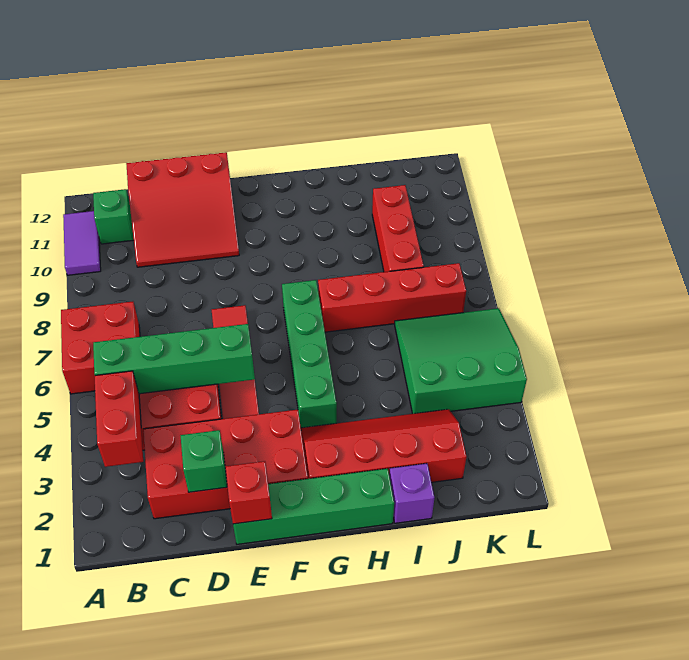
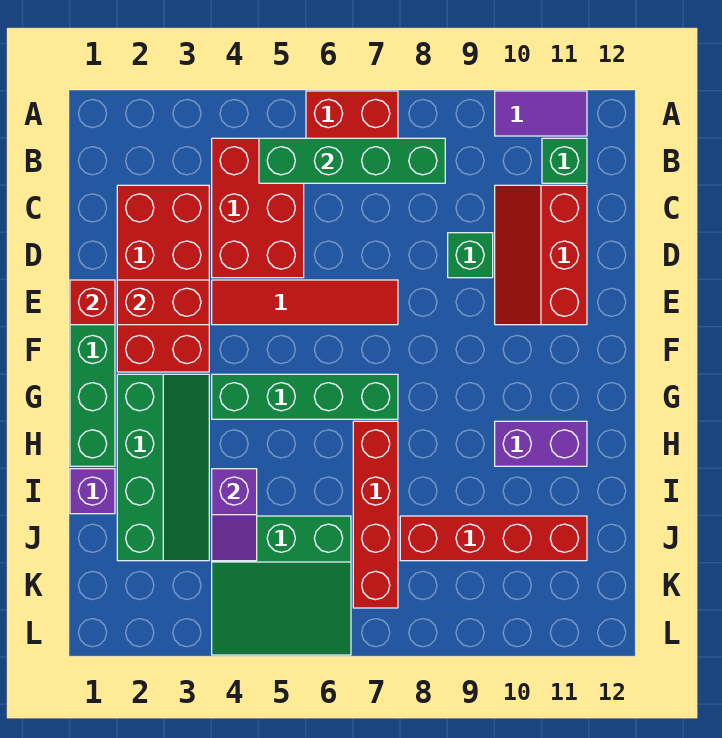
red brick B3:B4 level 2 -> red brick E2:E3 level 2
green brick B5:E5 level 2 -> green brick B5:B8 level 2
red slope C10:E12 level 1 top 12 -> red slope C10:E11 level 1 top 11
green brick D2 level 2 -> green brick D9 level 1
red slope G2:J3 level 1 top 2 -> green slope G2:J3 level 1 top 2
none -> purple brick H10:H11 level 1
none -> purple slope I4:J4 level 2 top I
green slope J4:L6 level 1 top 4 -> green slope J4:L6 level 1 top J
red brick J8:J10 level 1 -> red brick J8:J11 level 1

